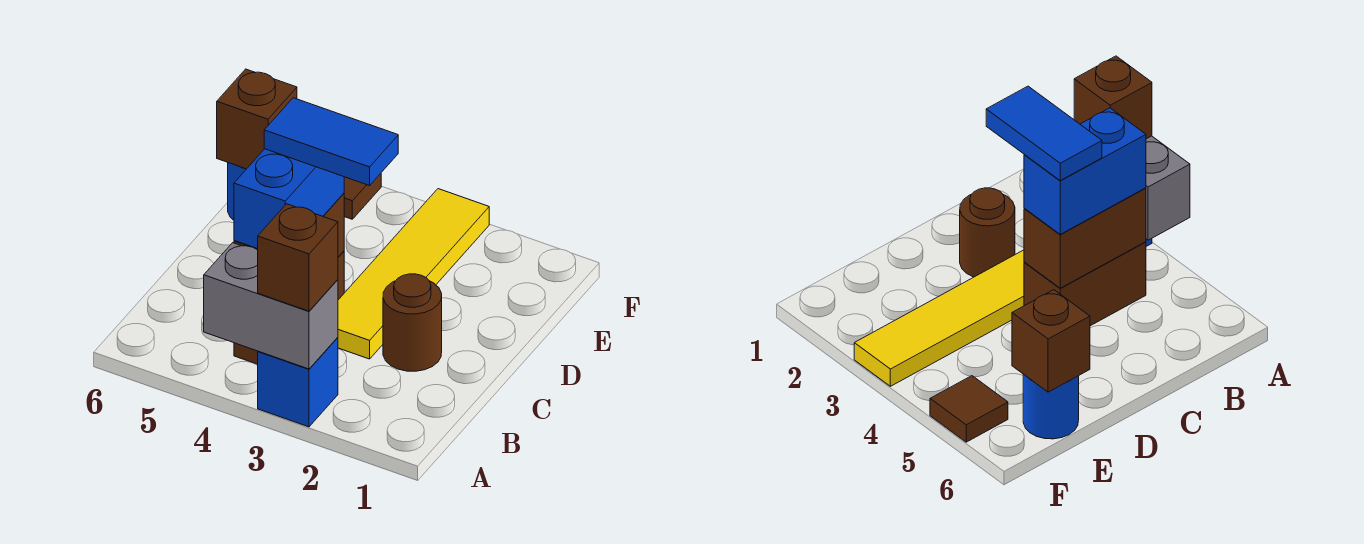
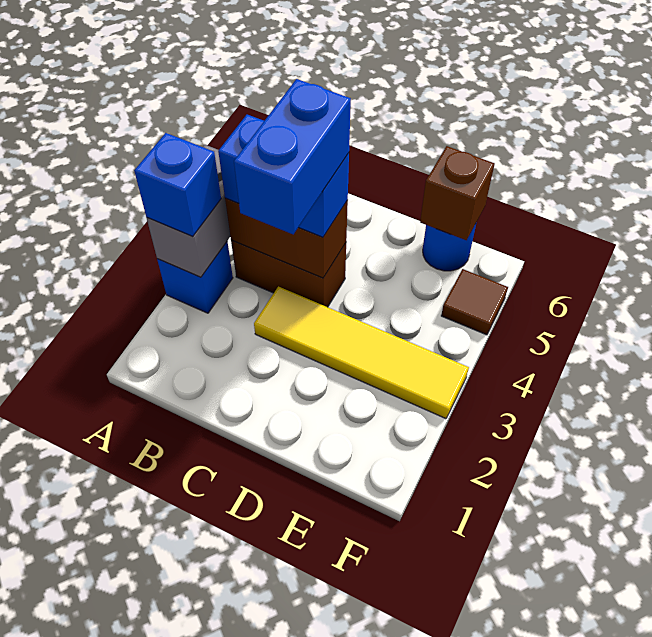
brown brick A3 level 3 -> blue brick A3 level 3
brown round brick C2 level 1 -> none
blue tile C3:C4 level 4 -> blue brick C3:C4 level 4

